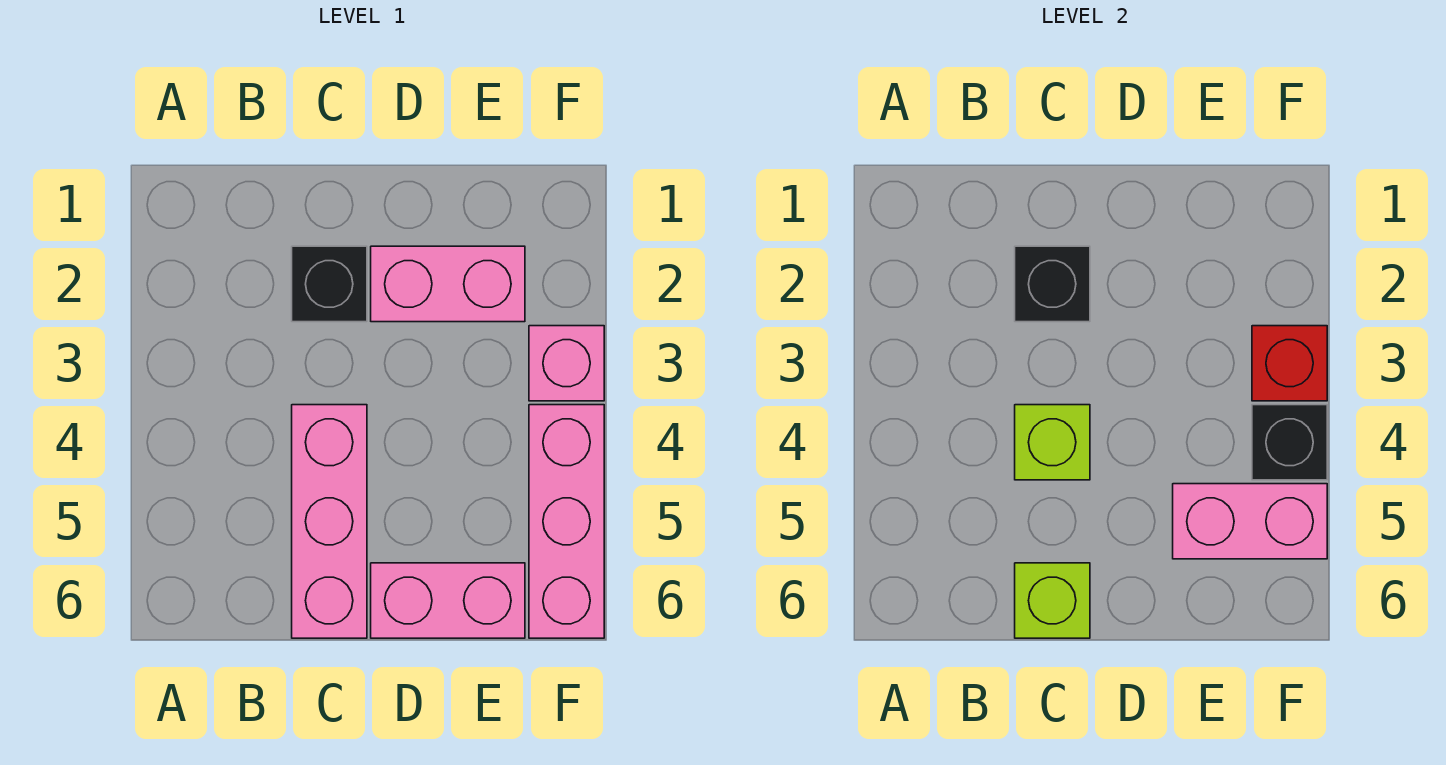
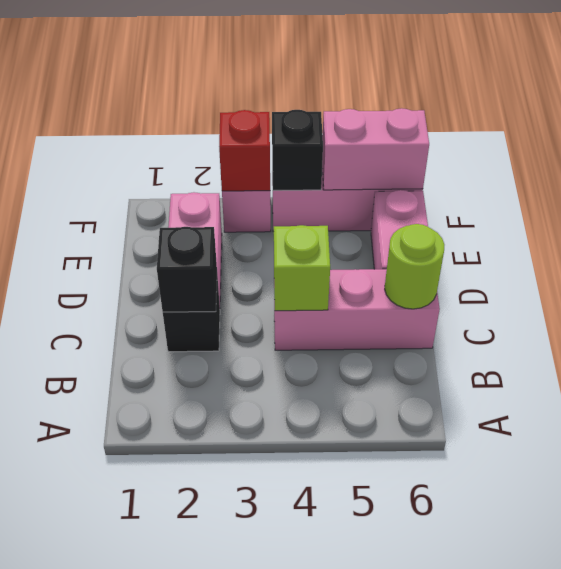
lime brick C6 level 2 -> lime round brick C6 level 2
pink brick E5:F5 level 2 -> pink brick F5:F6 level 2

